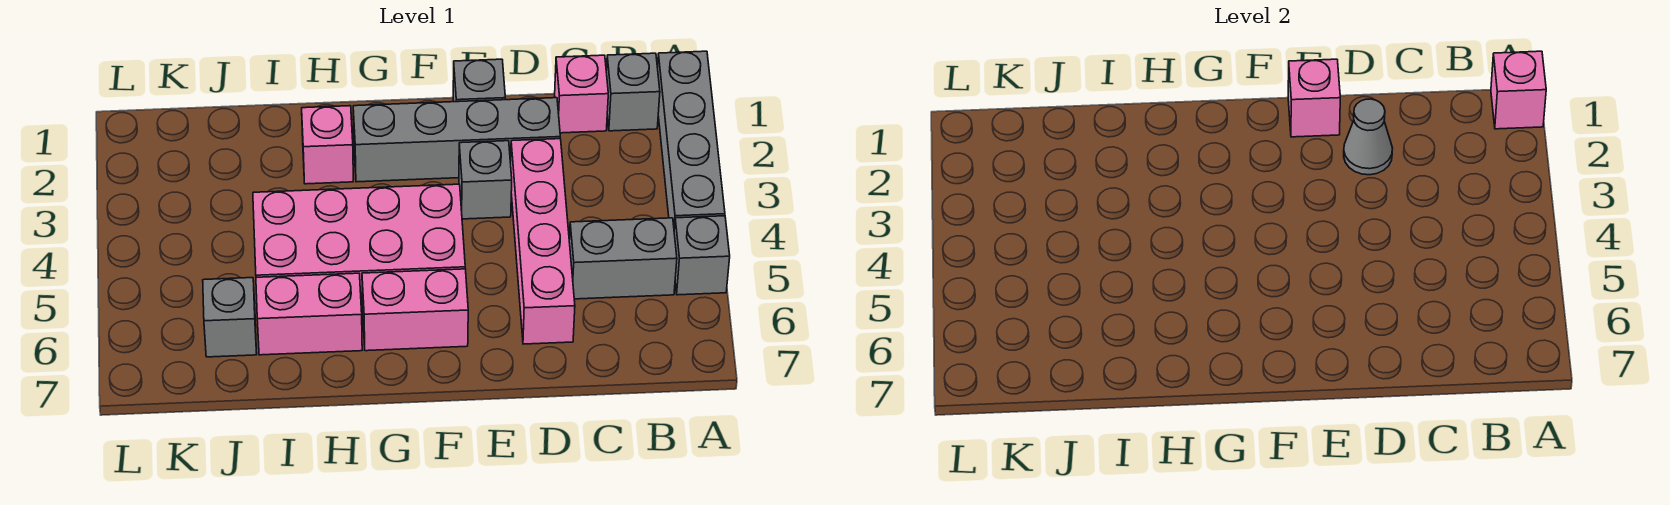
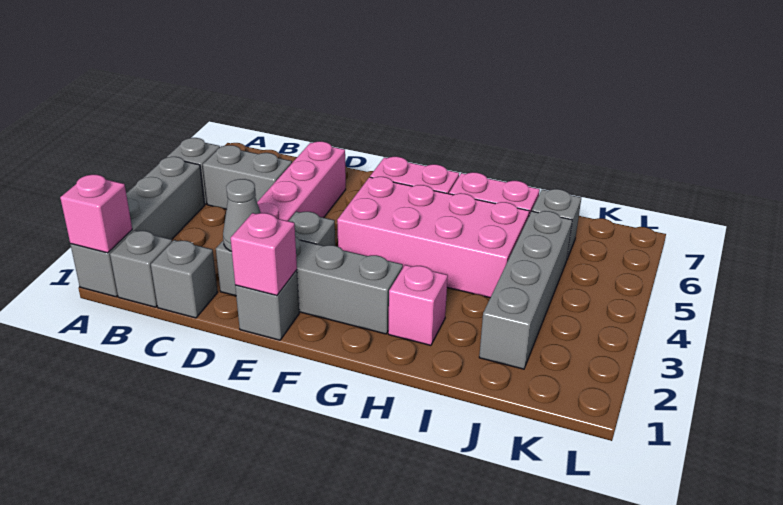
pink brick C1 level 1 -> grey brick C1 level 1
none -> grey brick J2:J5 level 1

